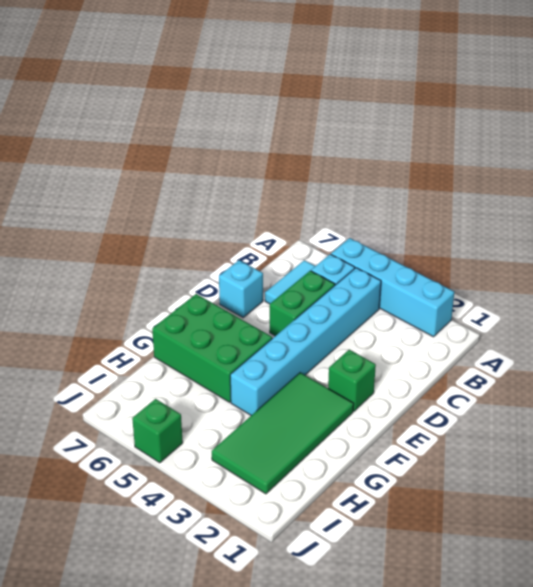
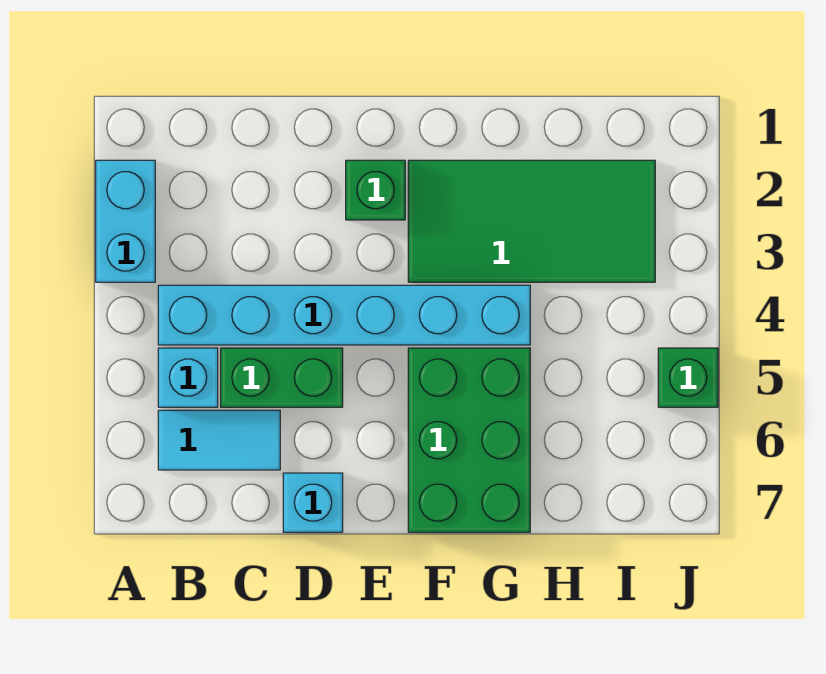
cyan brick A2:A5 level 1 -> cyan brick A2:A3 level 1

